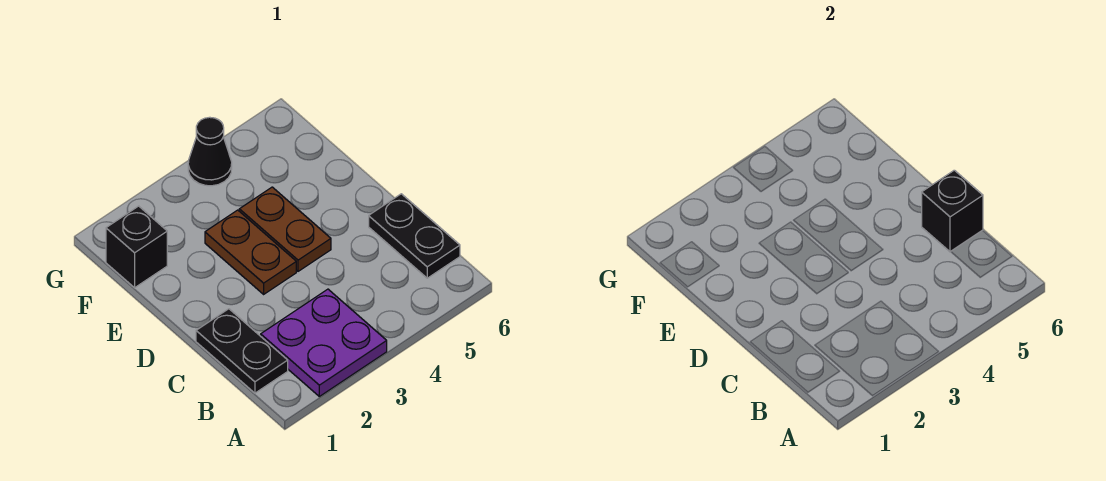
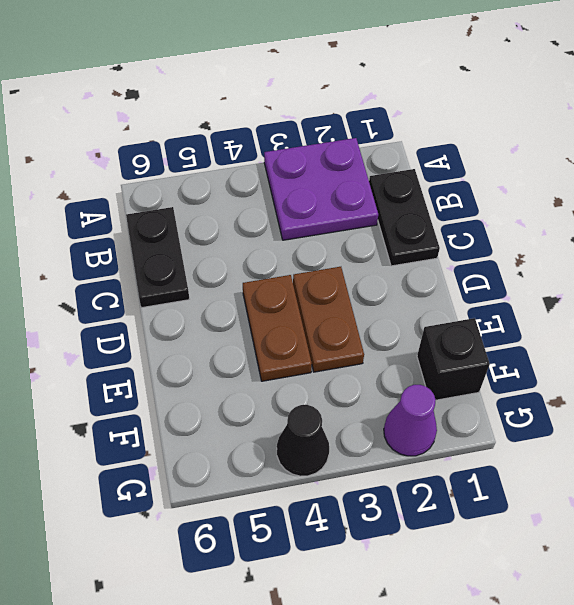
black brick C6 level 2 -> none
none -> purple cone G2 level 1

